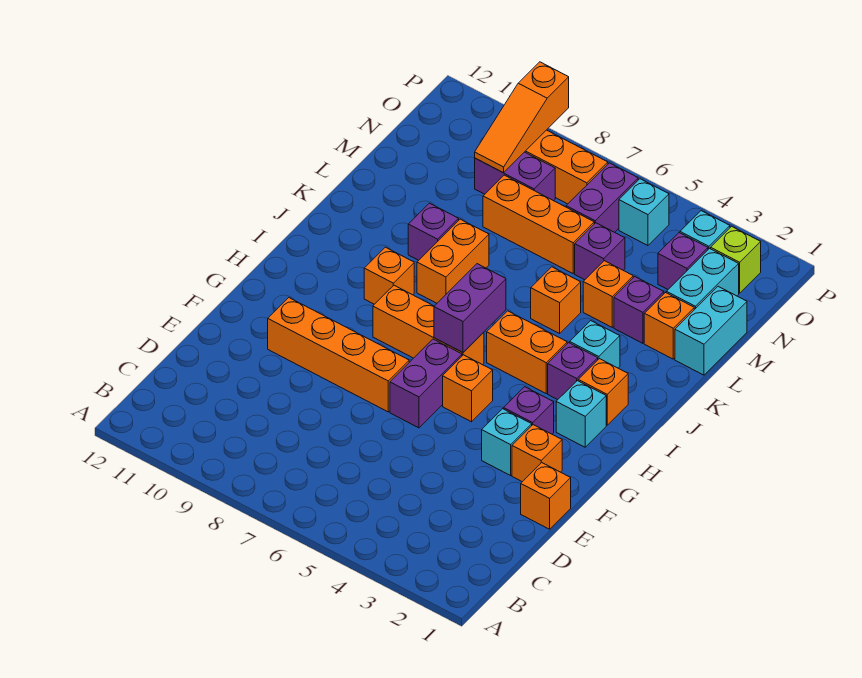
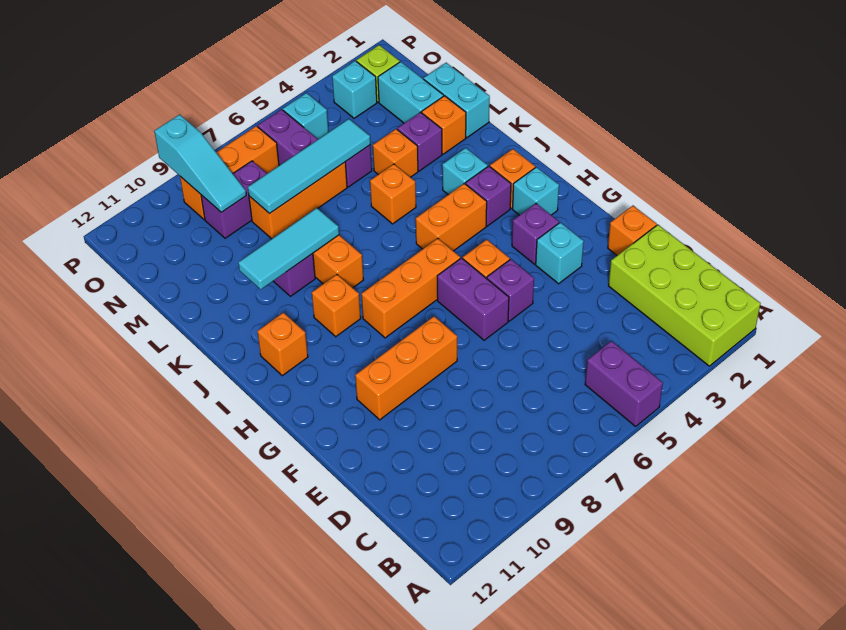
none -> lime brick A1:D2 level 1
orange brick F2 level 1 -> orange brick I11 level 1
orange brick F7:F10 level 1 -> orange brick F8:F10 level 1
purple brick H6:I6 level 2 -> purple brick A5:B5 level 1
none -> cyan tile K8:K10 level 2
none -> cyan tile M5:M8 level 2
purple brick N3 level 1 -> purple brick F5 level 1
orange slope N9:P9 level 2 top P -> cyan slope N9:P9 level 2 top P

